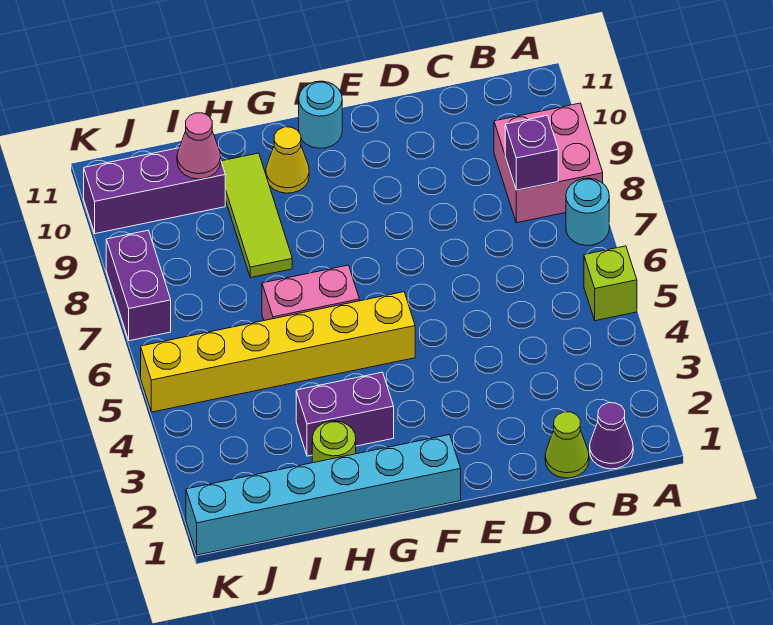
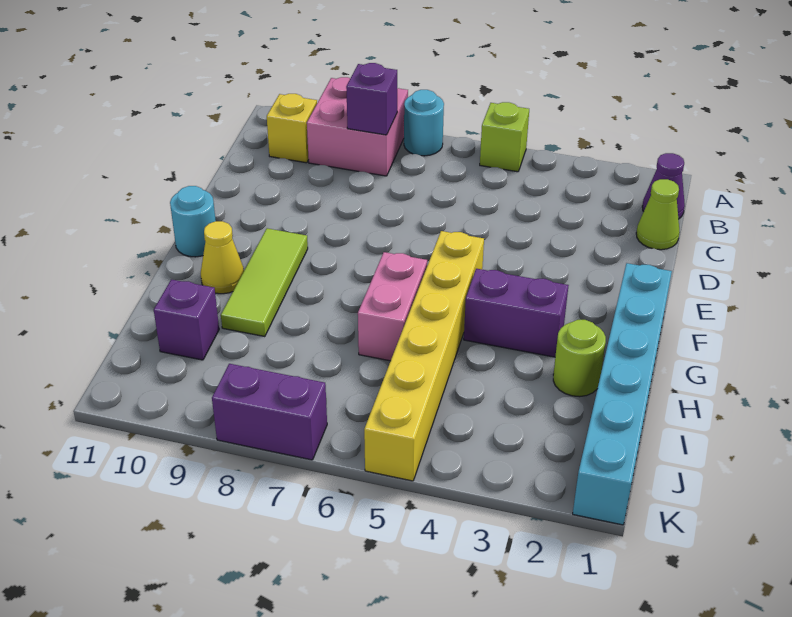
none -> yellow brick B10 level 1
purple brick G3:H3 level 1 -> purple brick G3:G4 level 1
lime tile H8:H10 level 1 -> lime tile F9:H9 level 1
purple brick I10:K10 level 1 -> purple brick I10 level 1
pink cone I10 level 2 -> none

